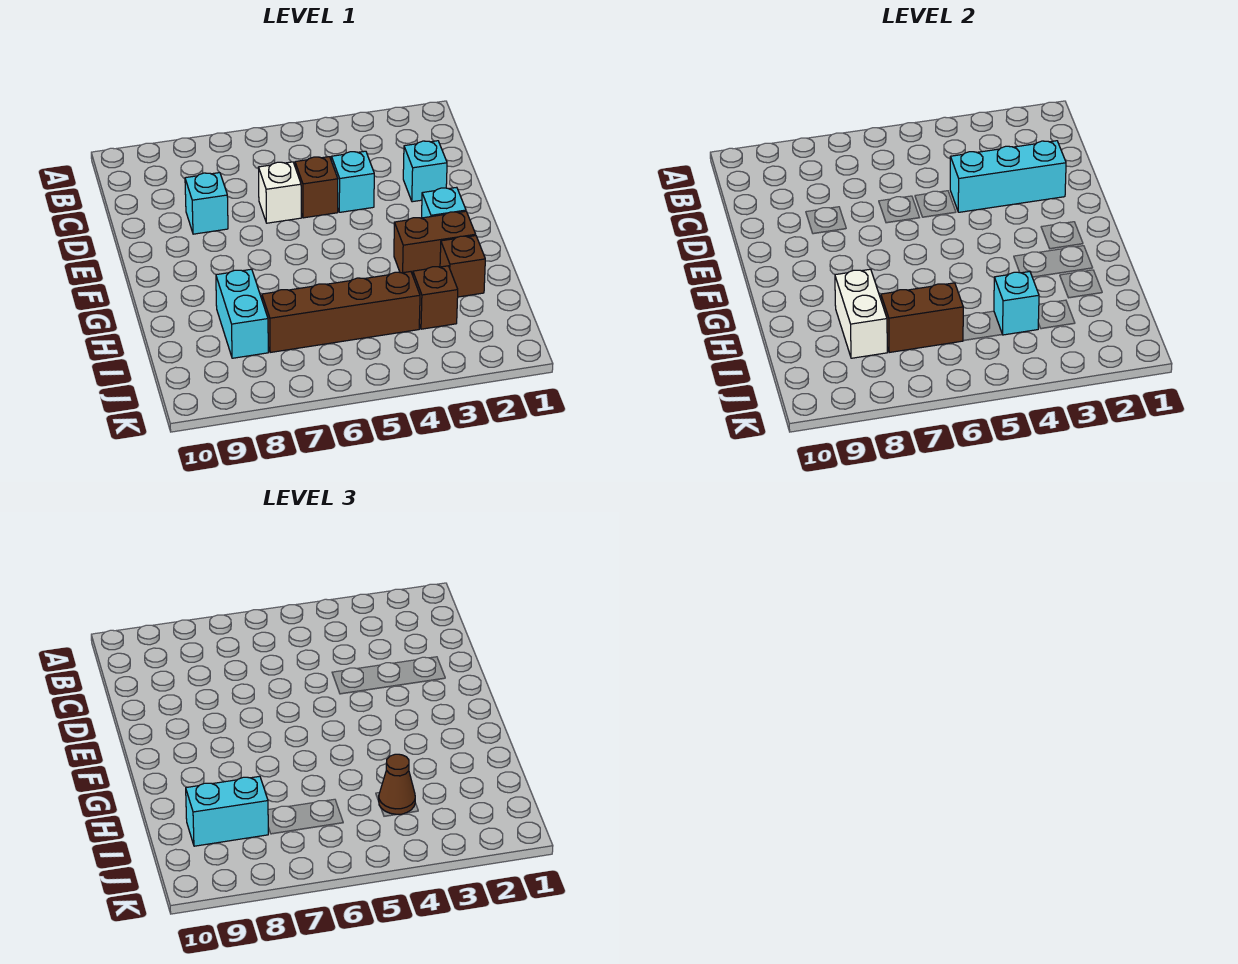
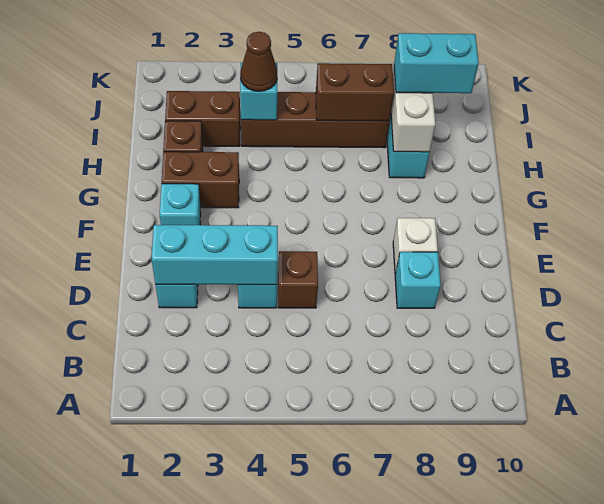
white brick D6 level 1 -> white brick E8 level 1
brown brick I3 level 1 -> brown brick I2:I3 level 1

